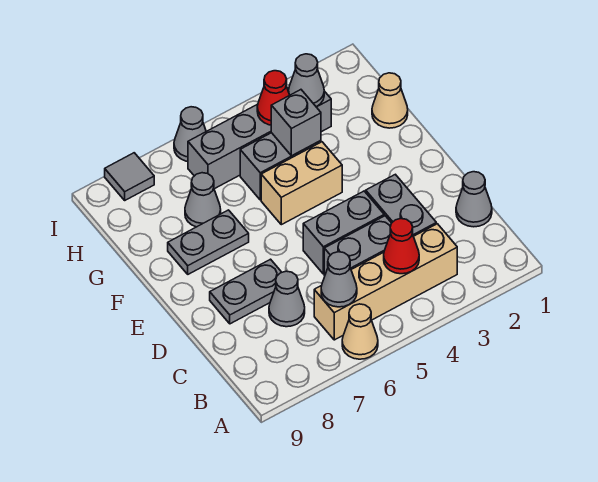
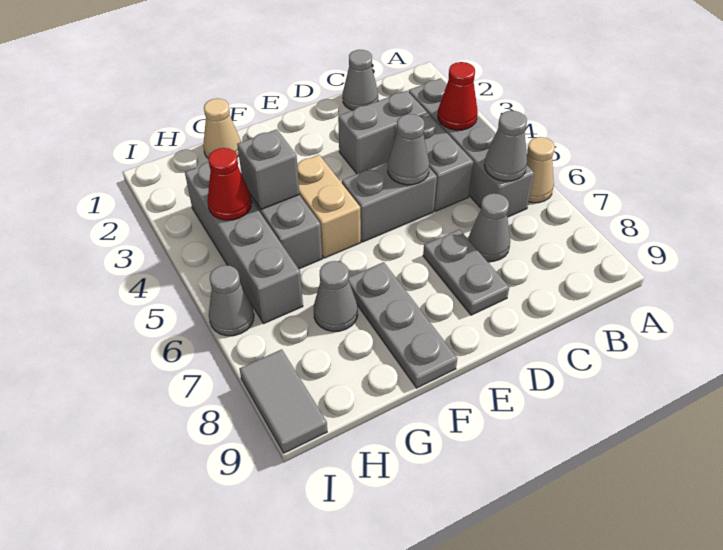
tan brick B3:B6 level 1 -> grey brick B3:B6 level 1
grey brick D4:D5 level 1 -> grey brick D5:E5 level 1
grey plate F7:F8 level 1 -> grey plate F7:F9 level 1
grey cone H3 level 2 -> grey cone D5 level 2
grey tile I8 level 1 -> grey tile I8:I9 level 1

